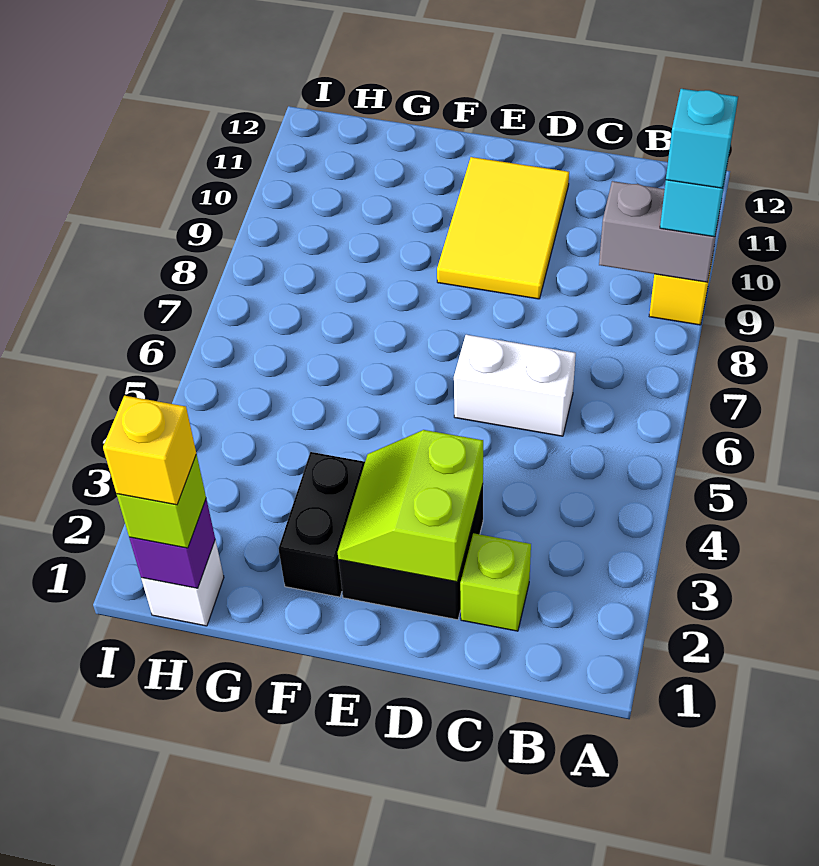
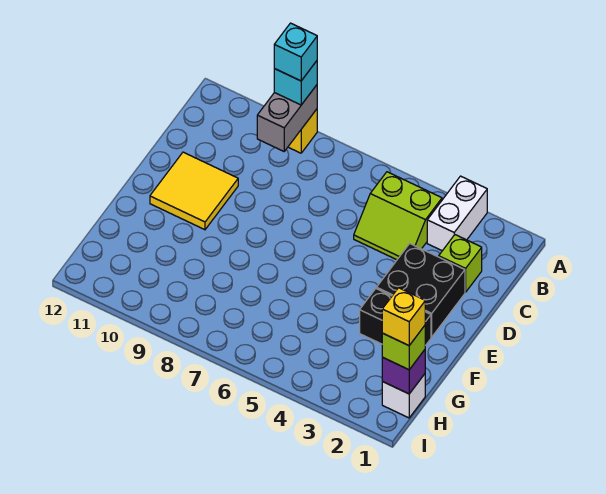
white brick C6:D6 level 1 -> white brick A3:B3 level 1
lime slope D2:E3 level 2 top D -> lime slope B4:C5 level 1 top B
yellow tile D9:E11 level 1 -> yellow tile D10:E11 level 1

